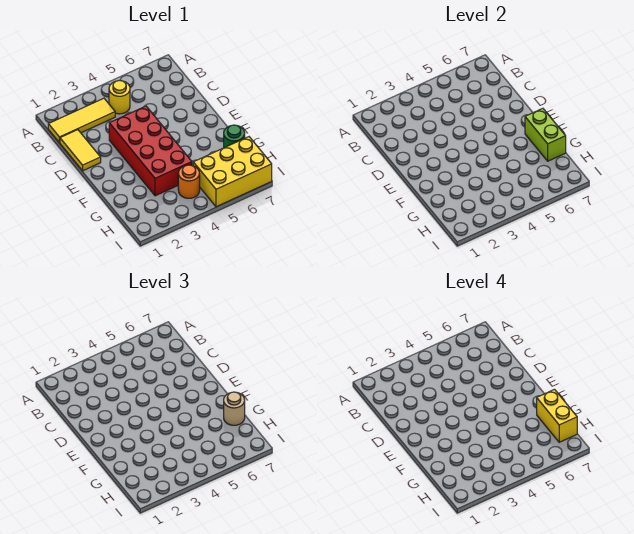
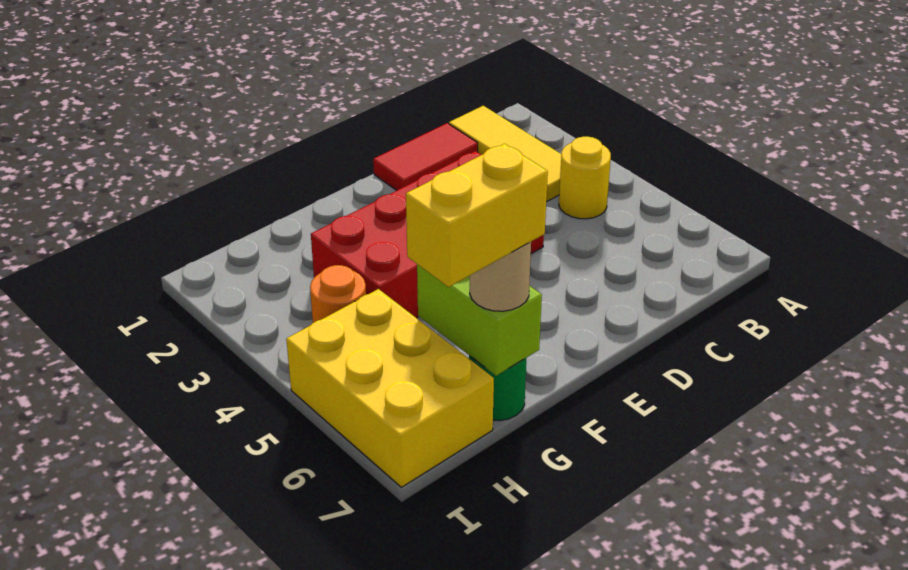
yellow tile C1:D1 level 1 -> red tile C1:D1 level 1
lime brick F7:G7 level 2 -> lime brick G6:G7 level 2

